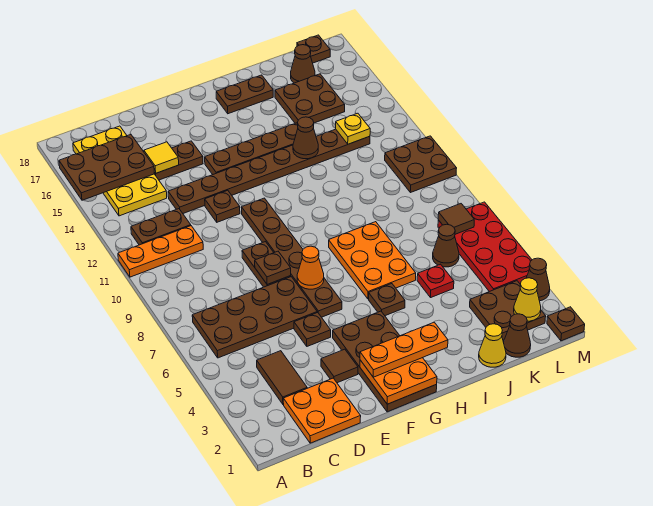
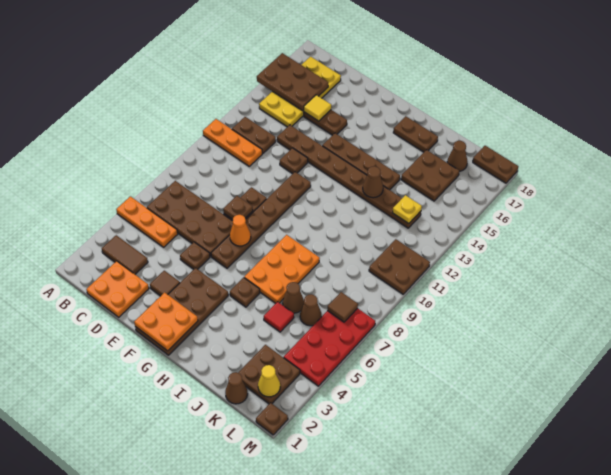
brown tile C3:C4 level 1 -> brown tile B3:C3 level 1
orange plate F2:H2 level 3 -> orange plate A5:C5 level 1
yellow cone J1 level 1 -> none
red plate J5 level 1 -> red tile J5 level 1
brown plate L18 level 1 -> brown plate L18:M18 level 1
brown cone M3 level 1 -> brown cone J6 level 1

